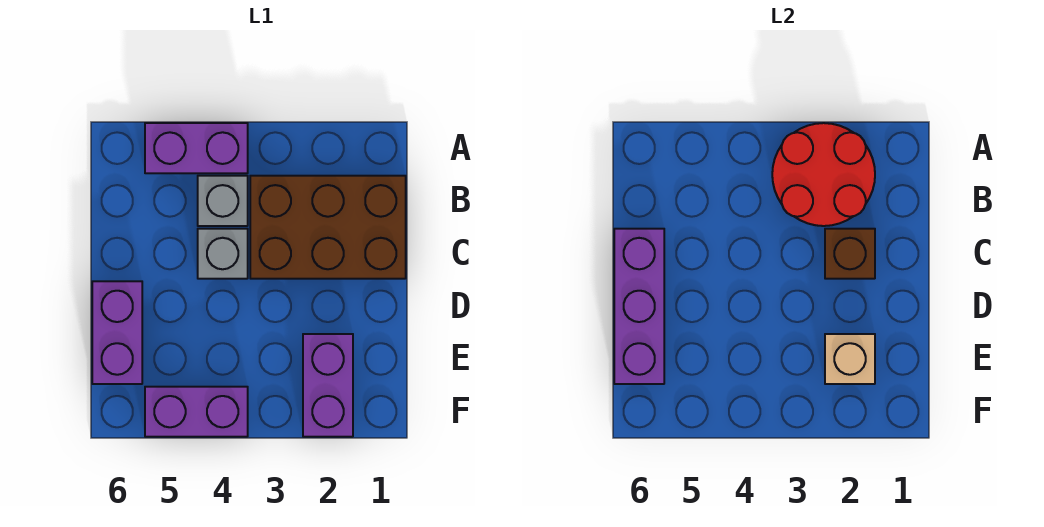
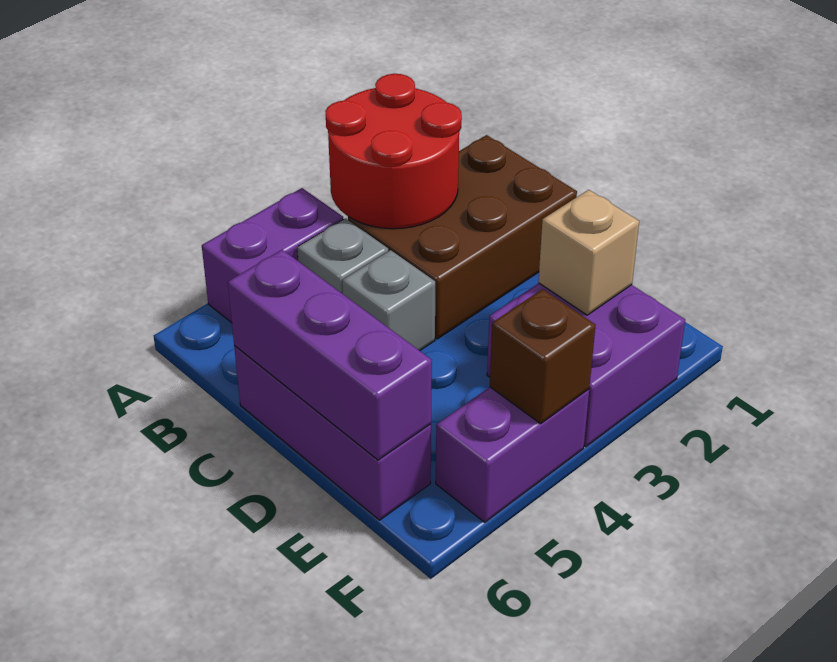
brown brick C2 level 2 -> brown brick F4 level 2
purple brick D6:E6 level 1 -> purple brick C6:E6 level 1
purple brick E2:F2 level 1 -> purple brick E2:F3 level 1

